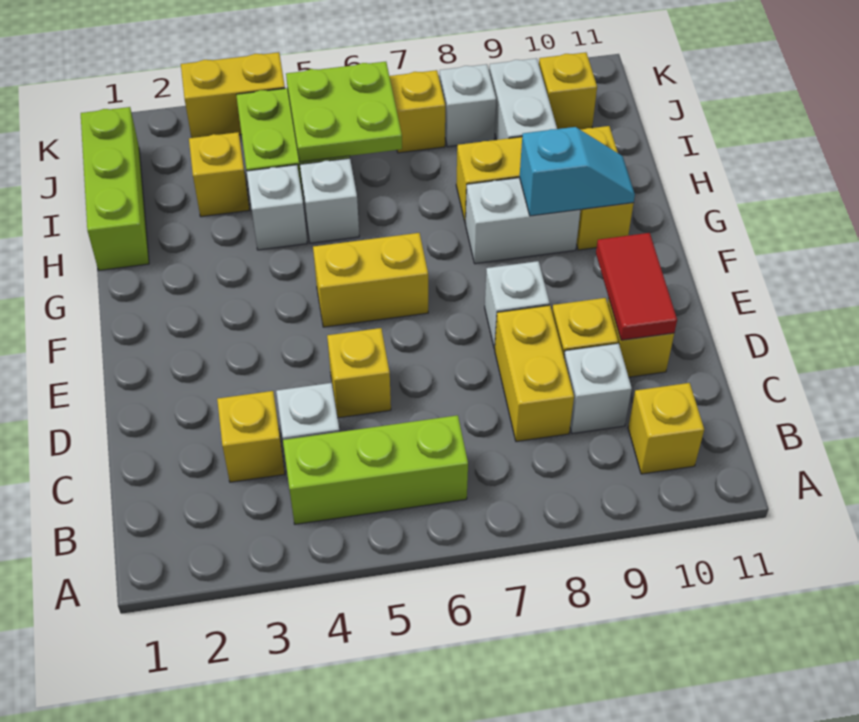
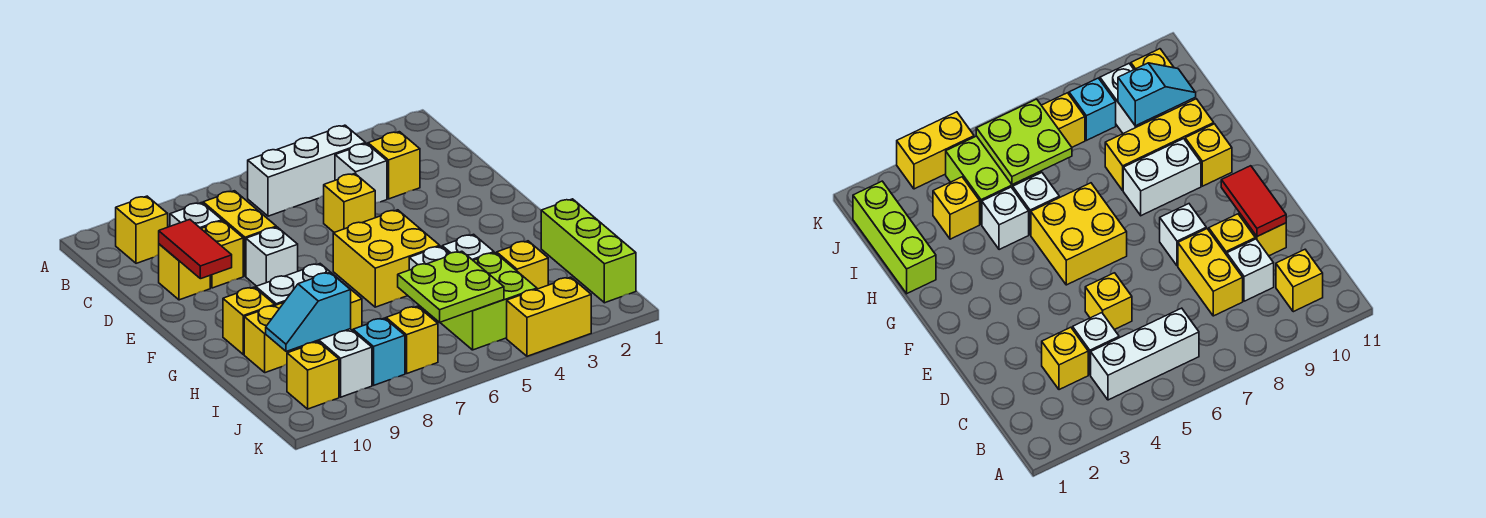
lime brick B4:B6 level 1 -> white brick B4:B6 level 1
yellow brick F5:F6 level 1 -> yellow brick F5:G6 level 1
cyan slope G9:G10 level 2 top 9 -> cyan slope I9:I10 level 2 top 9
white brick J8 level 1 -> cyan brick J8 level 1

